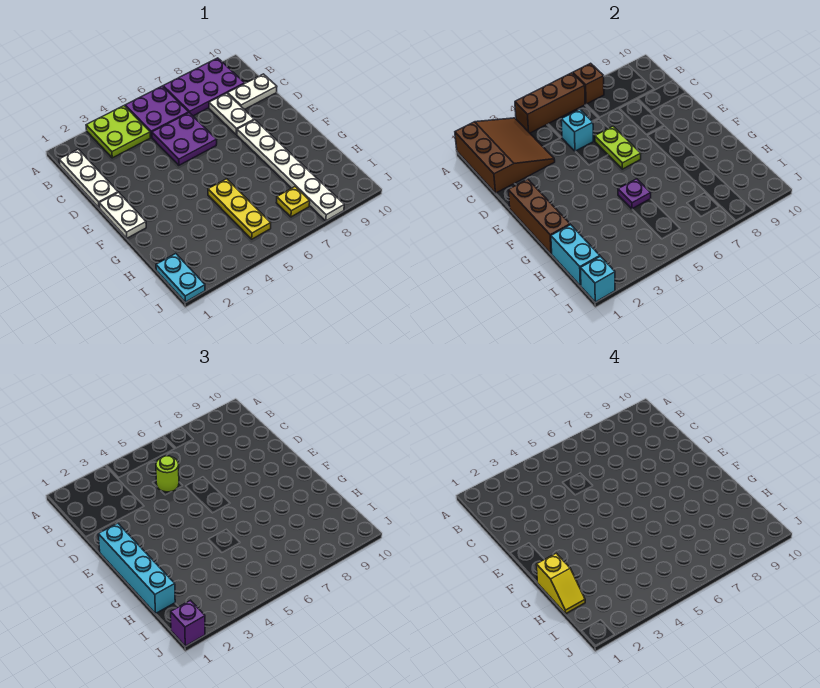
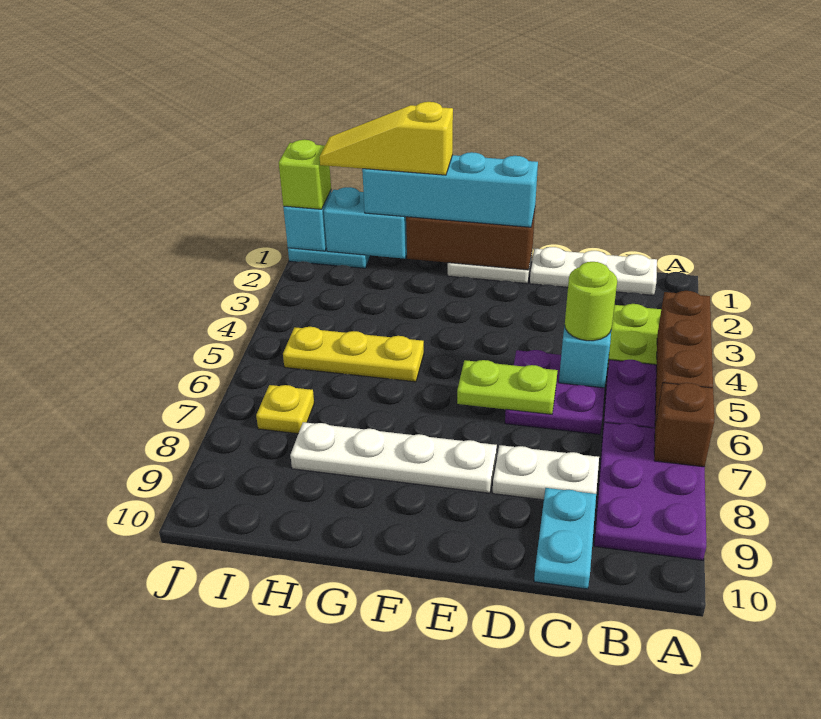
brown slope A1:C3 level 2 top 1 -> none
white plate C9:C10 level 1 -> cyan plate C9:C10 level 1
white plate E8:J8 level 1 -> white plate E8:H8 level 1
yellow slope G1:H1 level 4 top G -> yellow slope G1:I1 level 4 top G
purple plate G5 level 2 -> none
purple brick J1 level 3 -> lime brick J1 level 3

